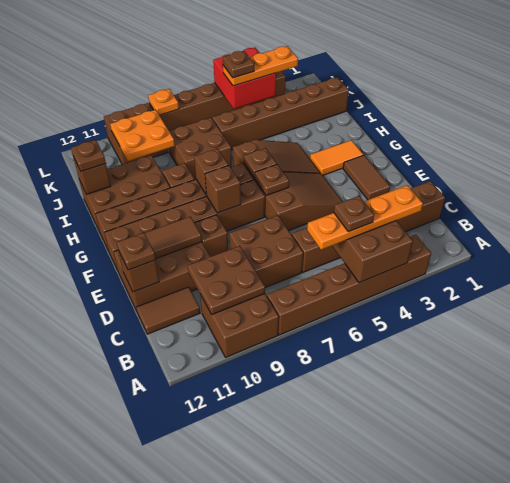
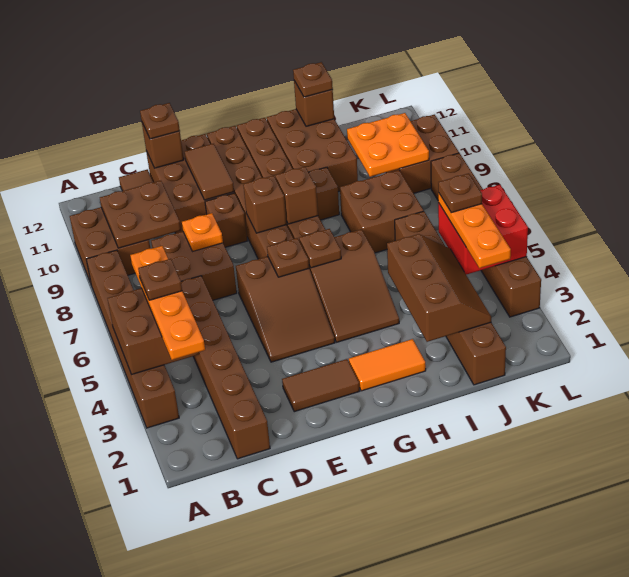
orange tile G2:G3 level 1 -> orange tile G2:H2 level 1
none -> brown slope I2:J4 level 2 top I
orange plate L8 level 2 -> orange plate D8 level 2

